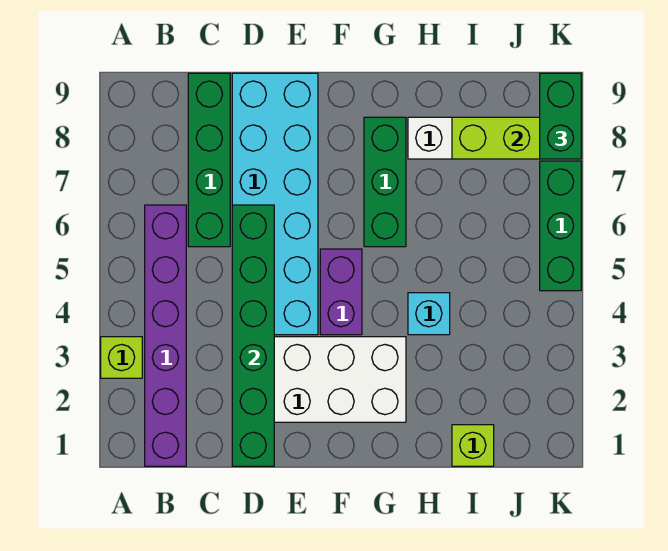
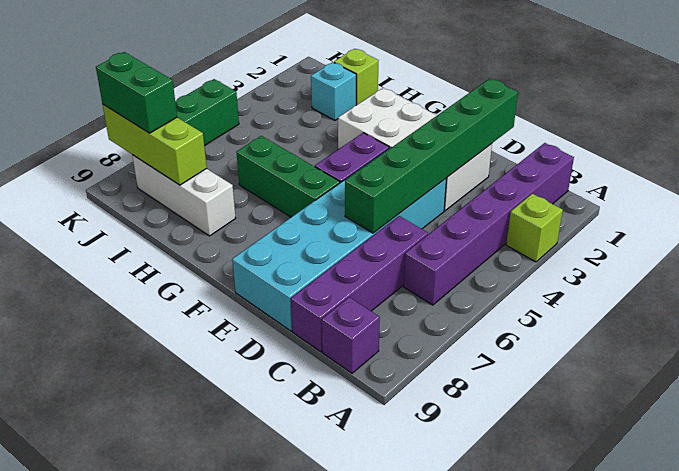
none -> purple brick B9 level 1
green brick C6:C9 level 1 -> purple brick C6:C9 level 1
green brick G6:G8 level 1 -> green brick F6:H6 level 1
cyan brick H4 level 1 -> cyan brick I2 level 1
green brick K8:K9 level 3 -> green brick J8:K8 level 3

